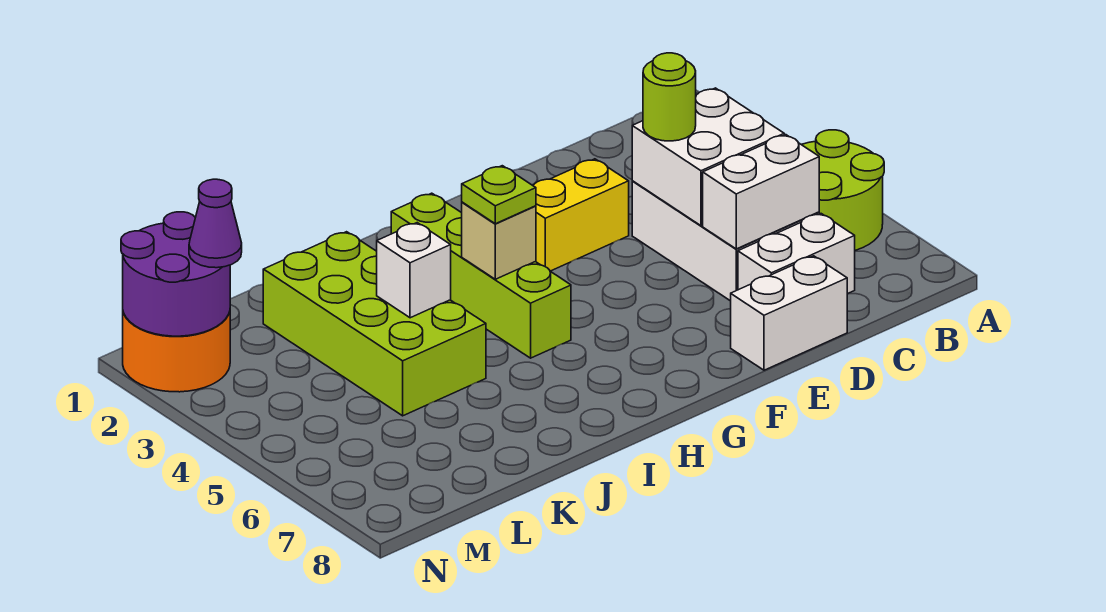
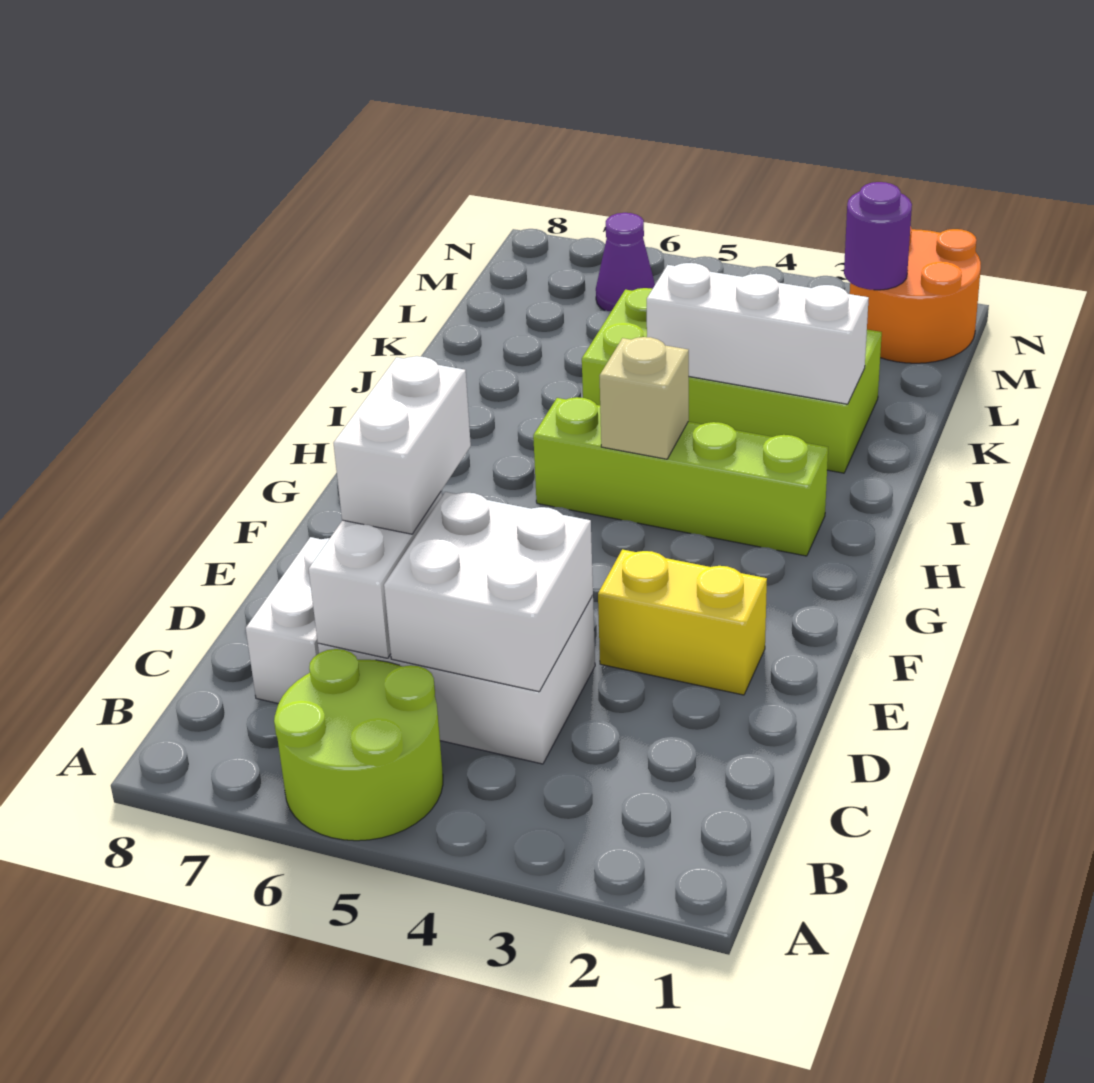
lime round brick D4 level 3 -> none
white brick D8:E8 level 1 -> white brick D6:E6 level 3
yellow brick E3:F3 level 1 -> yellow brick E2:E3 level 1
lime plate H4 level 3 -> none
white brick J4 level 2 -> white brick J2:J4 level 2
purple round brick M1:N2 level 2 -> purple round brick M2 level 2
purple cone M2 level 3 -> purple cone M6 level 1

